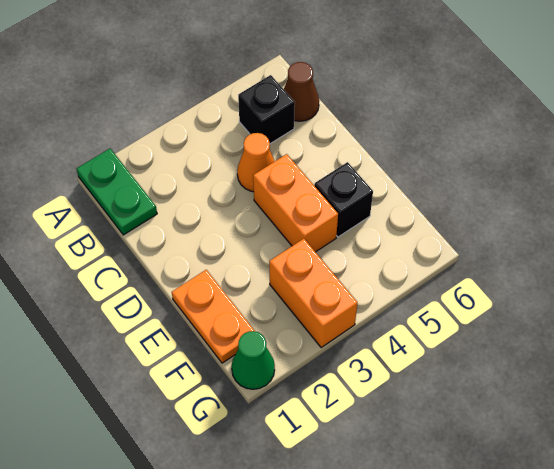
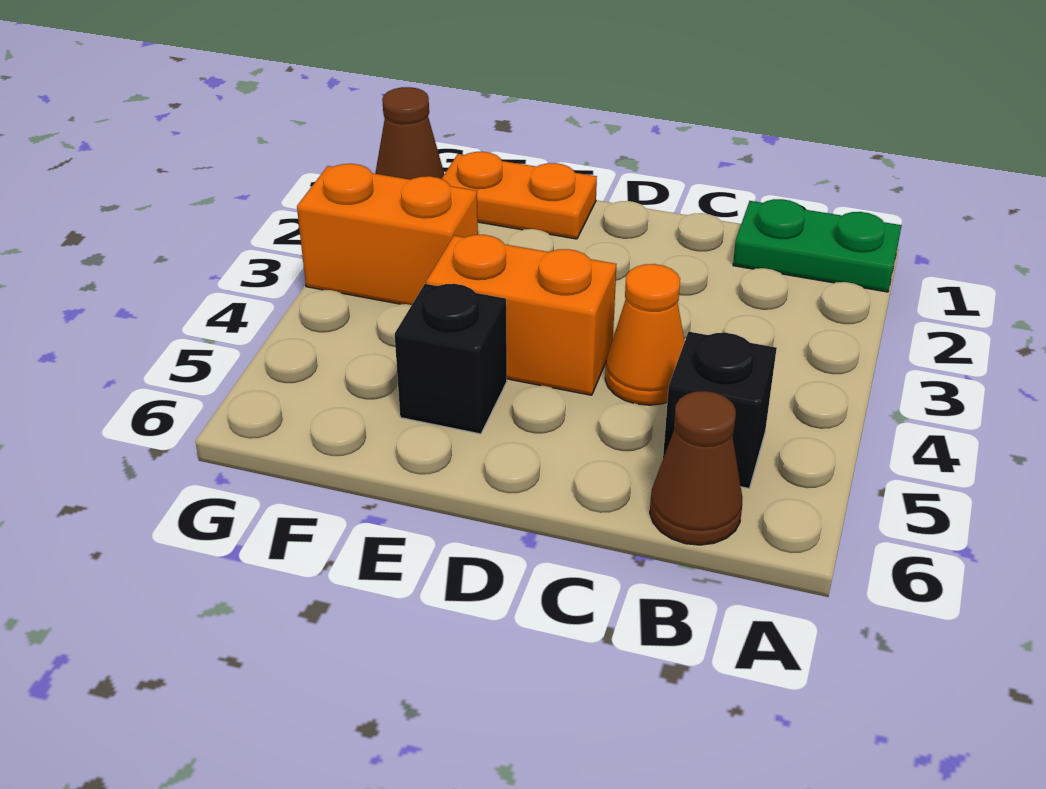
green cone G1 level 1 -> brown cone G1 level 1

